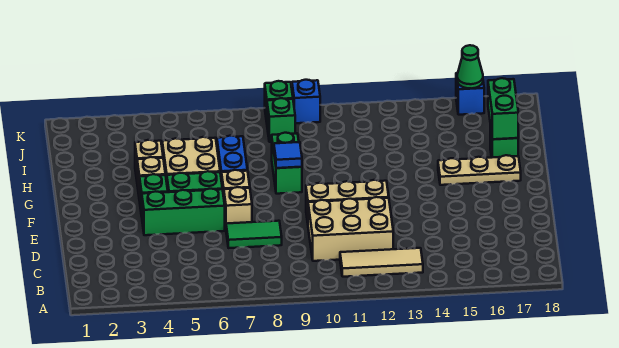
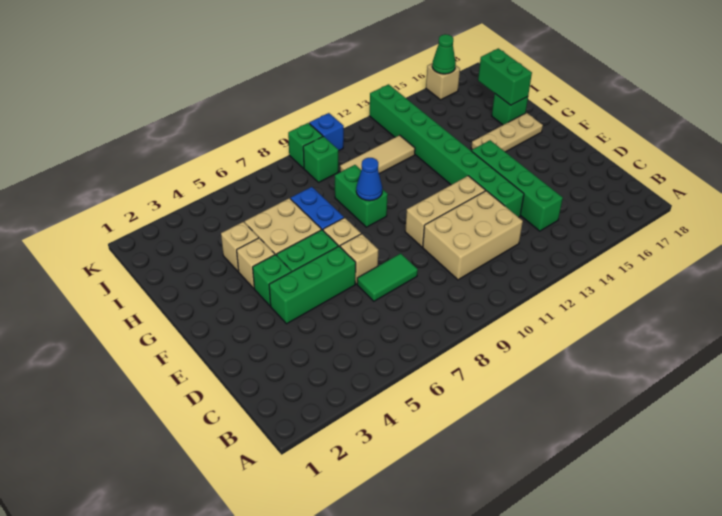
tan tile B11:B13 level 1 -> tan tile I10:I12 level 1
none -> green brick C14:F14 level 1
none -> green brick D13:K13 level 1
blue tile G9 level 2 -> blue cone G9 level 2
blue brick K16 level 1 -> tan brick K16 level 1

